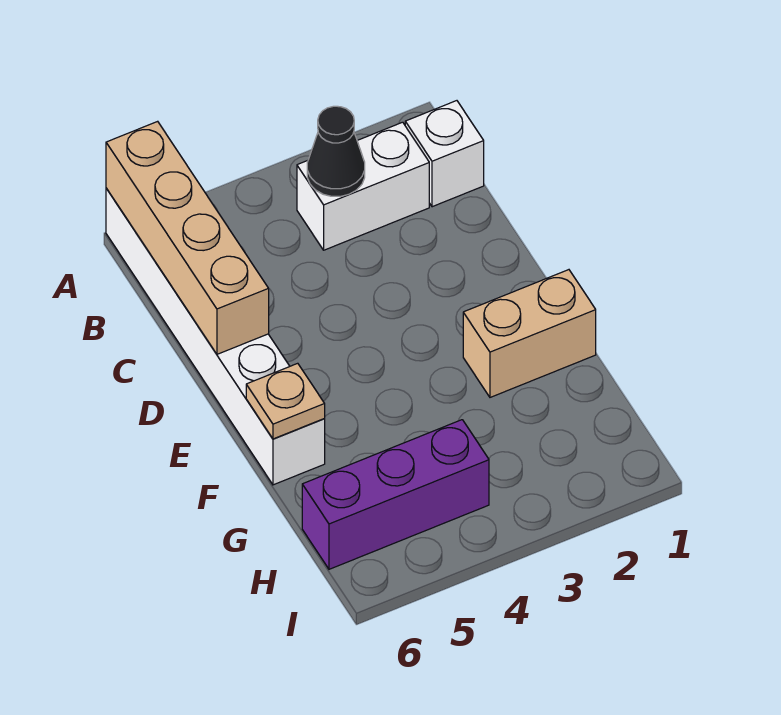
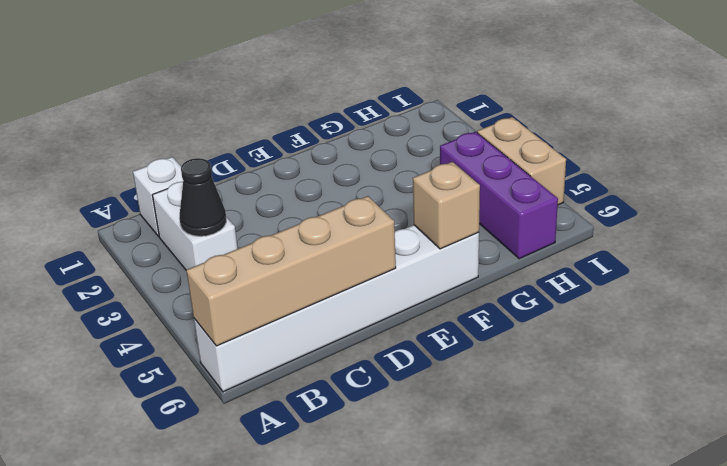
tan brick F1:F2 level 1 -> tan brick I4:I5 level 1
tan plate F6 level 2 -> tan brick F6 level 2

